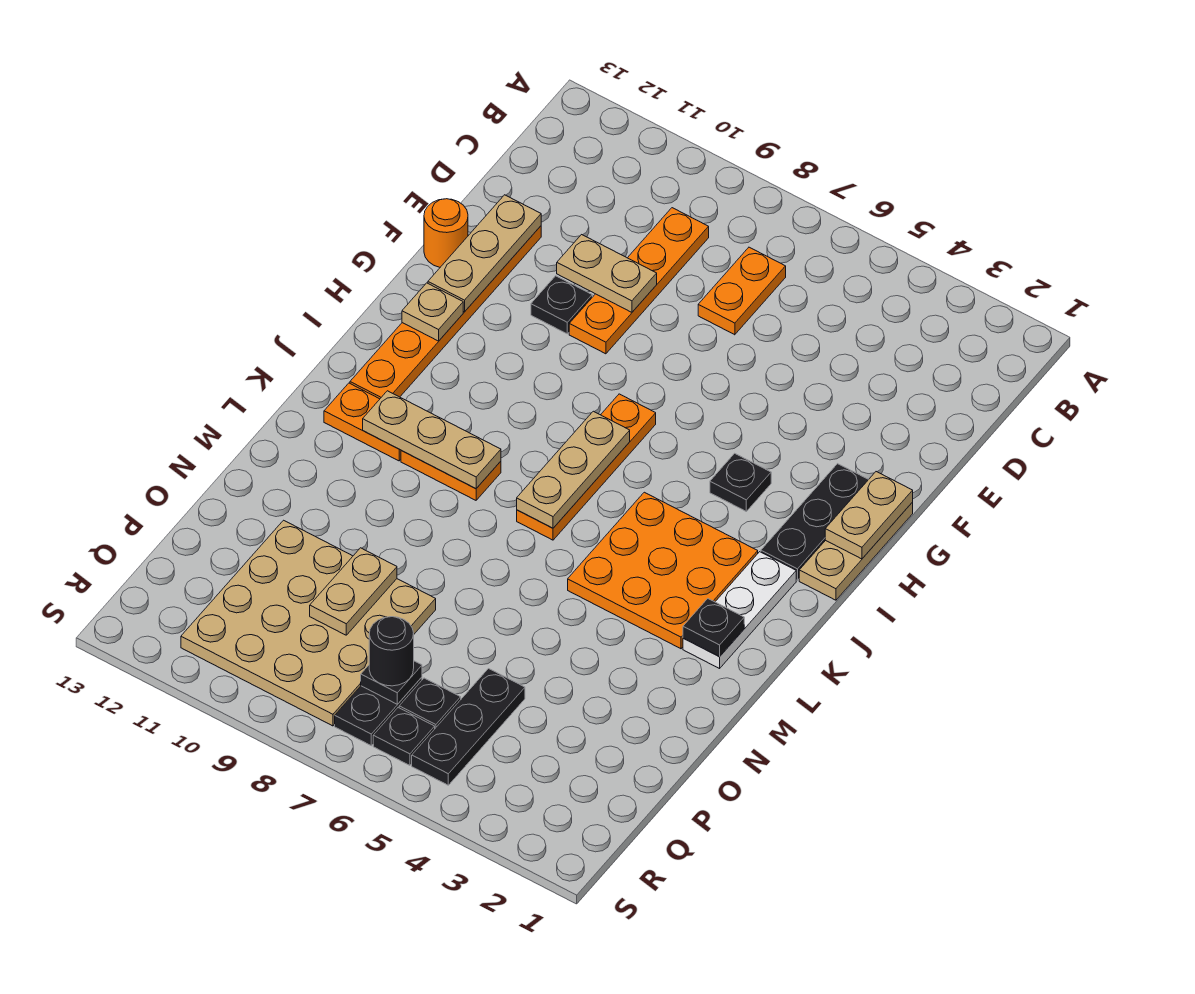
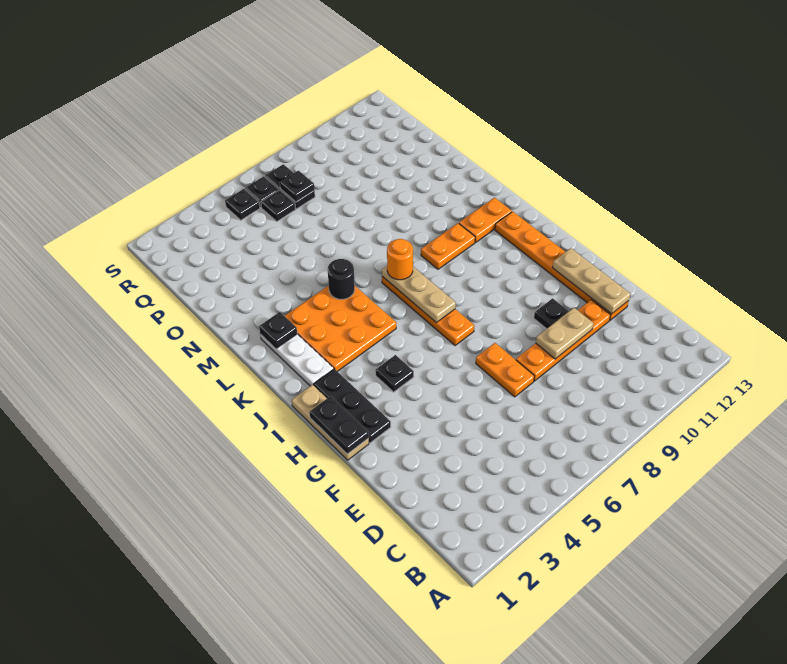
orange plate C7:D7 level 1 -> orange plate E7:F7 level 1
orange plate C9:F9 level 1 -> orange plate E8:E11 level 1
orange round brick F13 level 1 -> orange round brick K7 level 3
tan plate G1:H1 level 2 -> black plate G1:H1 level 2
tan plate H12 level 2 -> none
tan plate K9:K11 level 2 -> none
tan plate O8:R11 level 1 -> none
tan plate O9:P9 level 2 -> none
black plate P5:R5 level 1 -> black plate R5 level 1
black round brick Q7 level 3 -> black round brick L5 level 2

